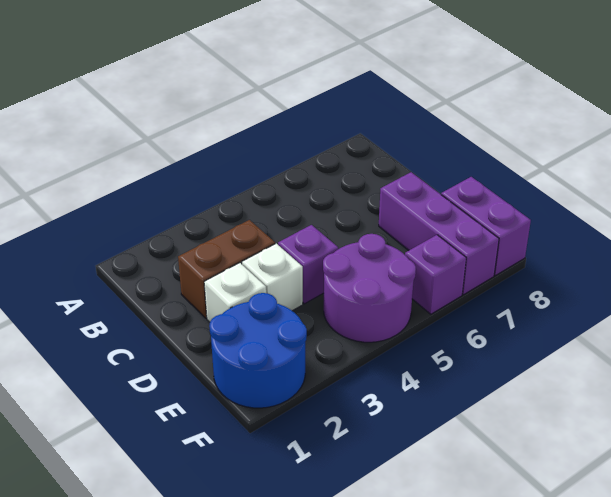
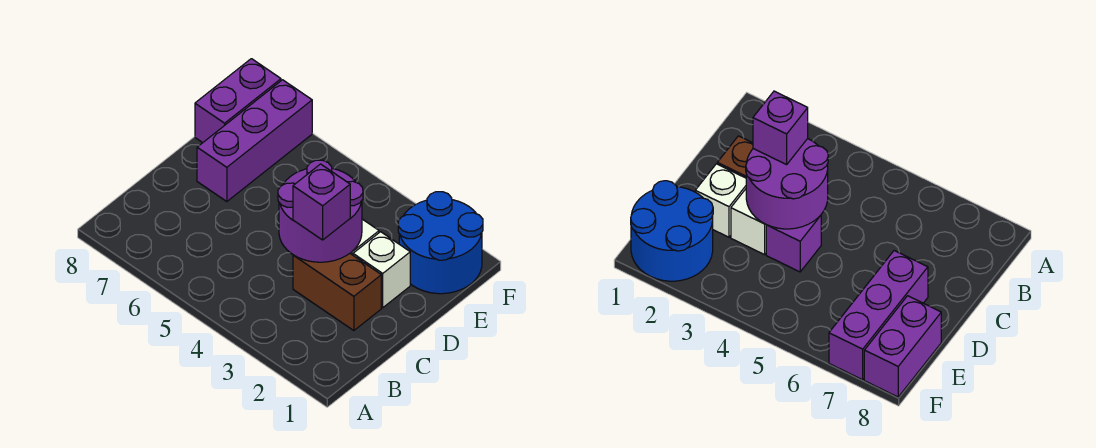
purple round brick E4:F5 level 1 -> purple round brick C3:D4 level 2
purple brick F6 level 1 -> purple brick C3 level 3

